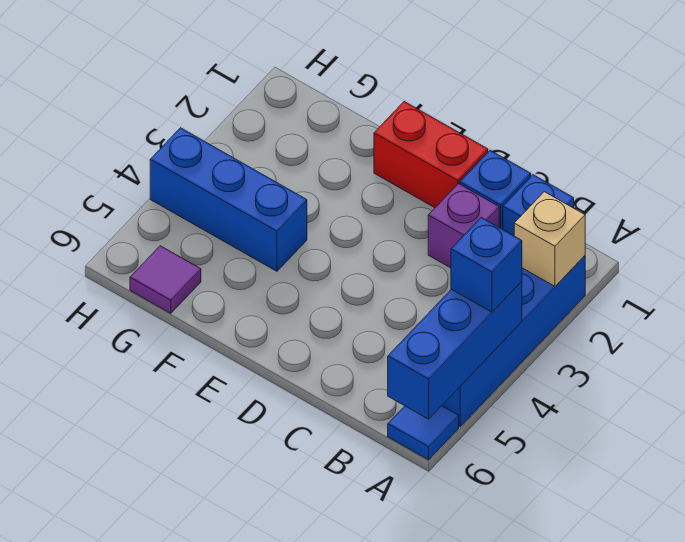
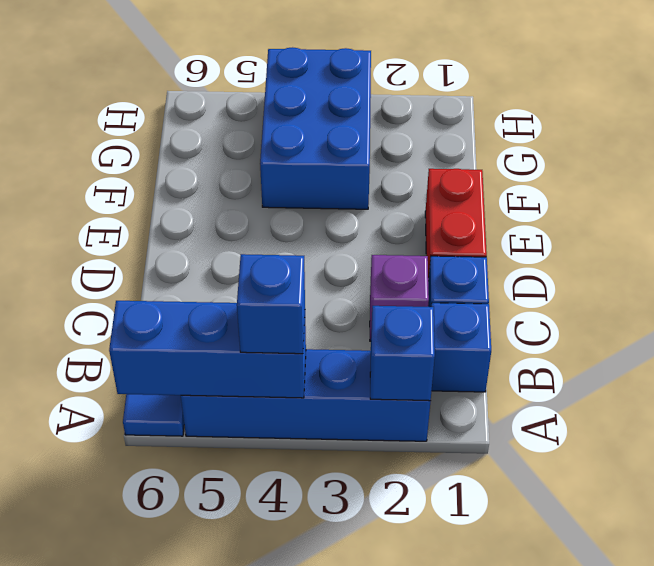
tan brick A2 level 2 -> blue brick A2 level 2
blue brick F4:H4 level 1 -> blue brick F3:H4 level 1
purple tile G6 level 1 -> none

